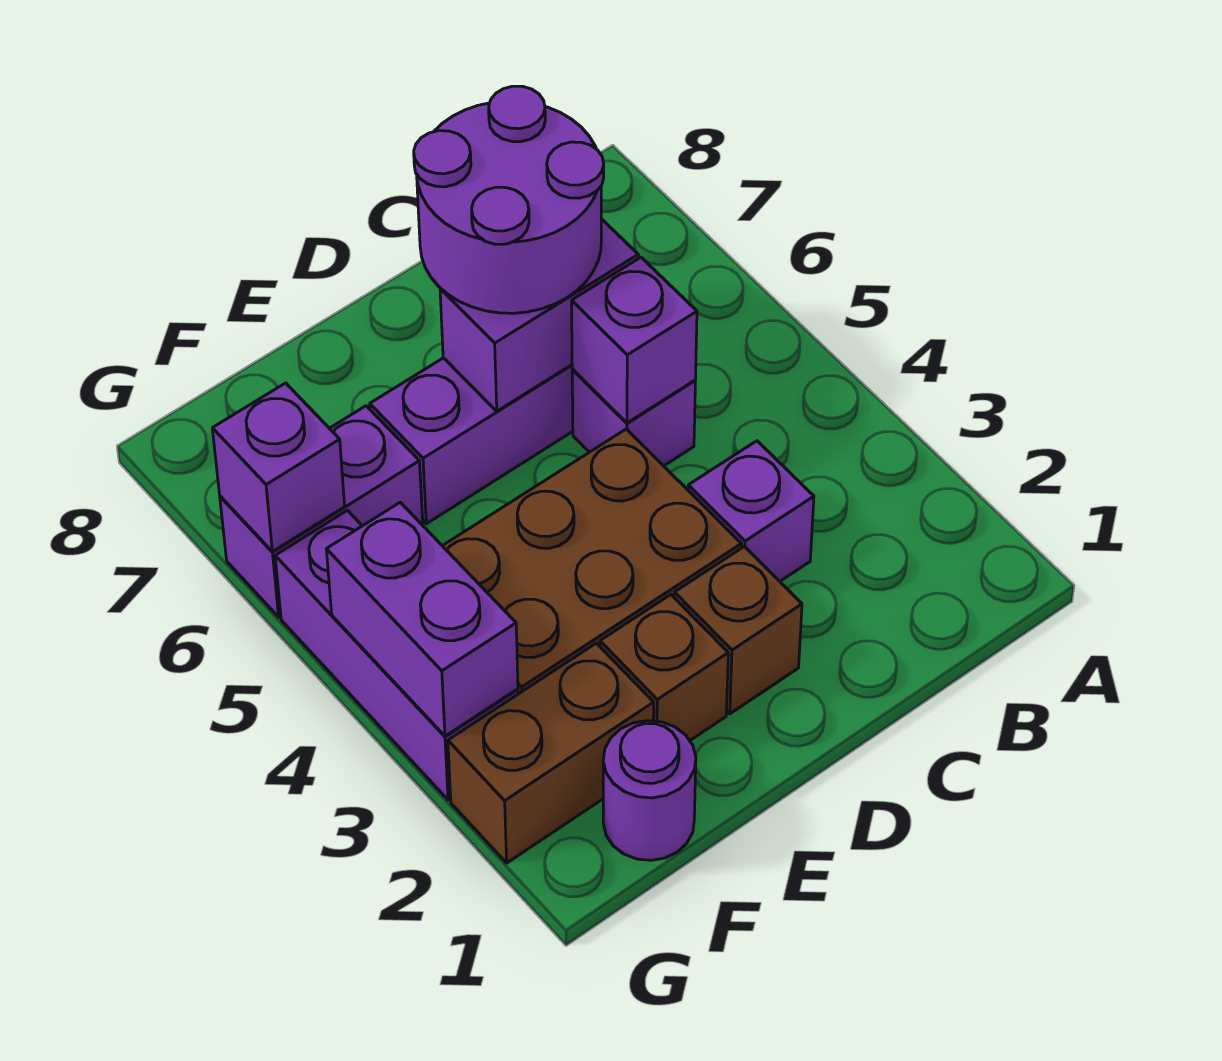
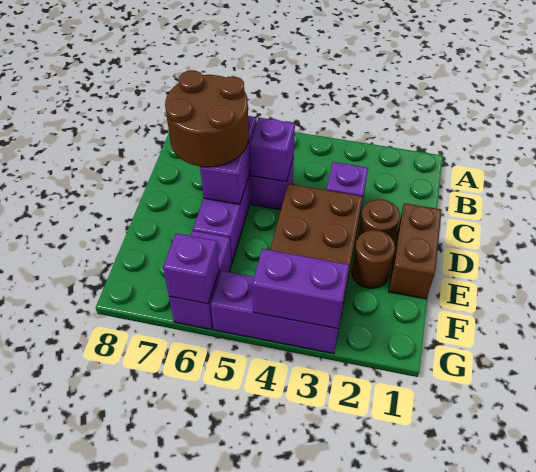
purple round brick C6:D7 level 3 -> brown round brick C6:D7 level 3
brown brick D2 level 1 -> brown round brick D2 level 1
brown brick E2 level 1 -> brown round brick E2 level 1
purple round brick F1 level 1 -> none
brown brick F2:G2 level 1 -> brown brick D1:E1 level 1

